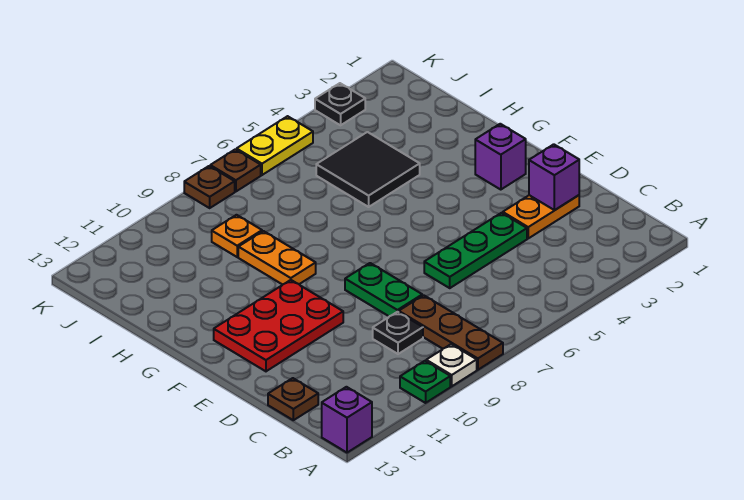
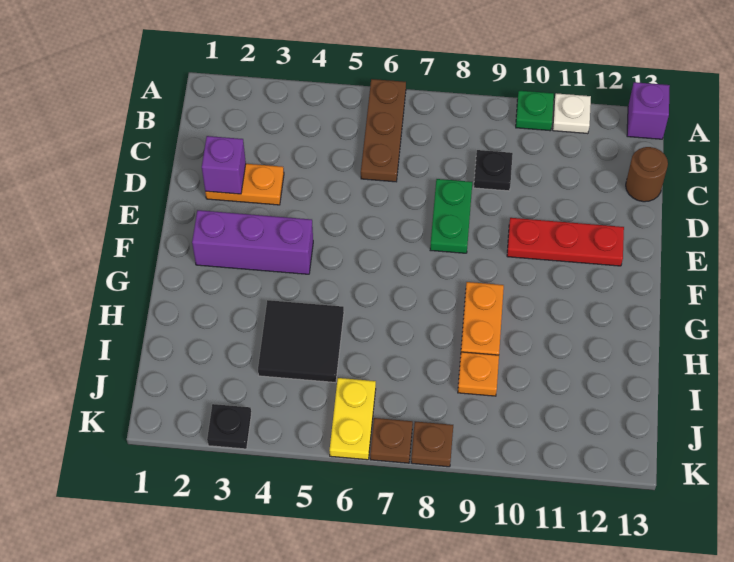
brown plate A8:C8 level 1 -> brown plate A6:C6 level 1
white plate A9 level 1 -> white plate A11 level 1
brown plate C13 level 1 -> brown round brick C13 level 1
green plate D4:D6 level 1 -> none
red plate E10:F12 level 1 -> red plate E10:E12 level 1
purple brick F2 level 1 -> purple brick F2:F4 level 1
yellow plate K5:K6 level 1 -> yellow plate J6:K6 level 1

